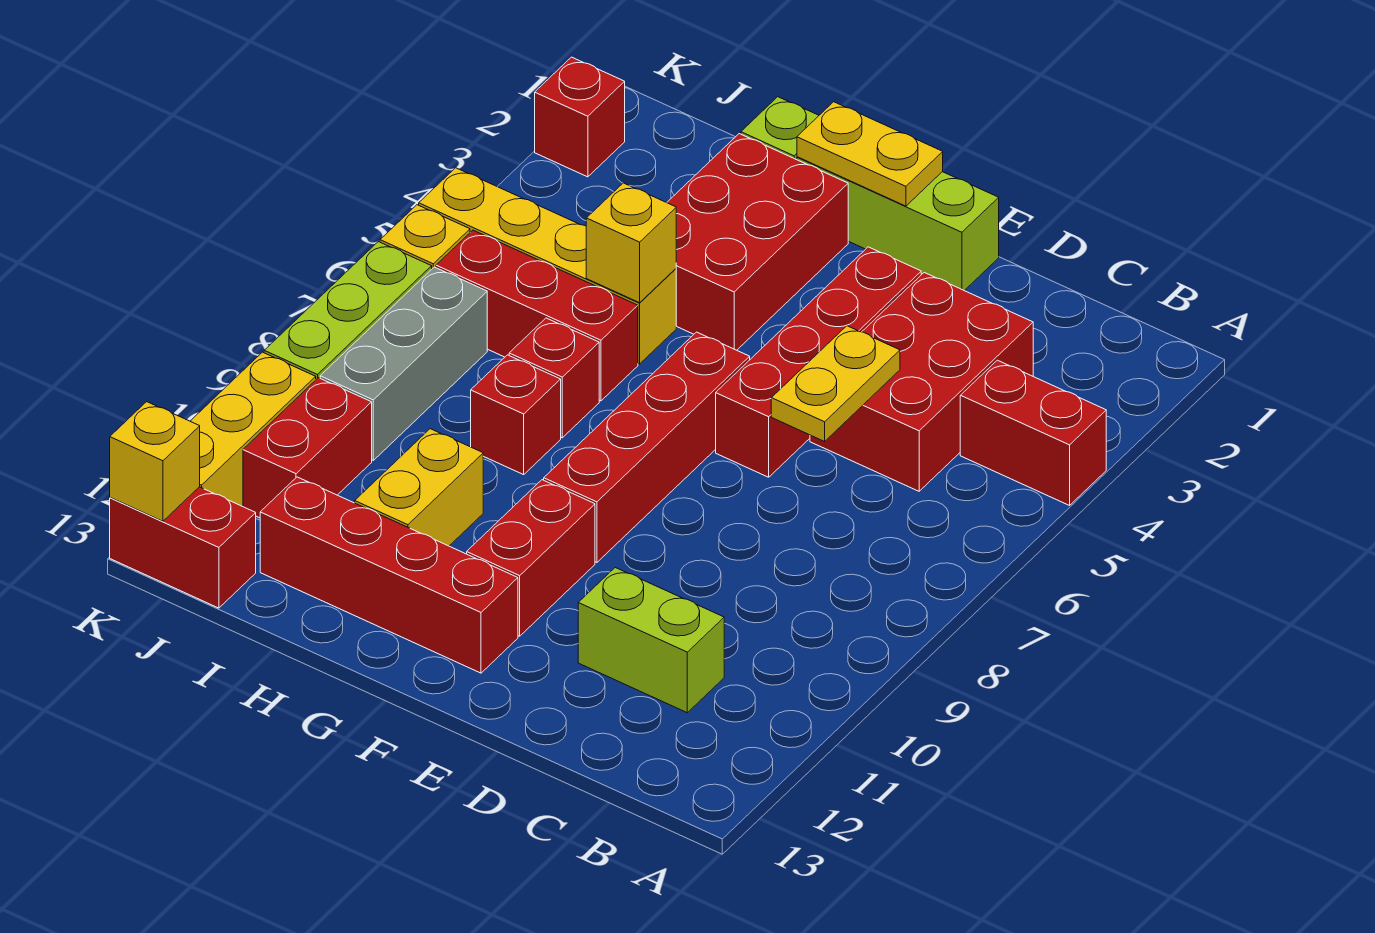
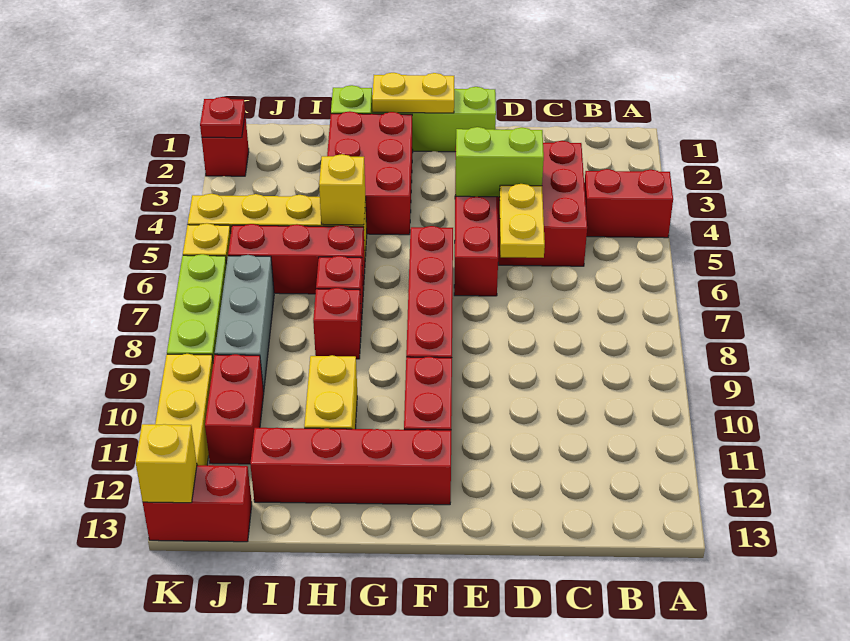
lime brick C11:D11 level 1 -> lime brick D4:E4 level 2
none -> red plate K2 level 2

